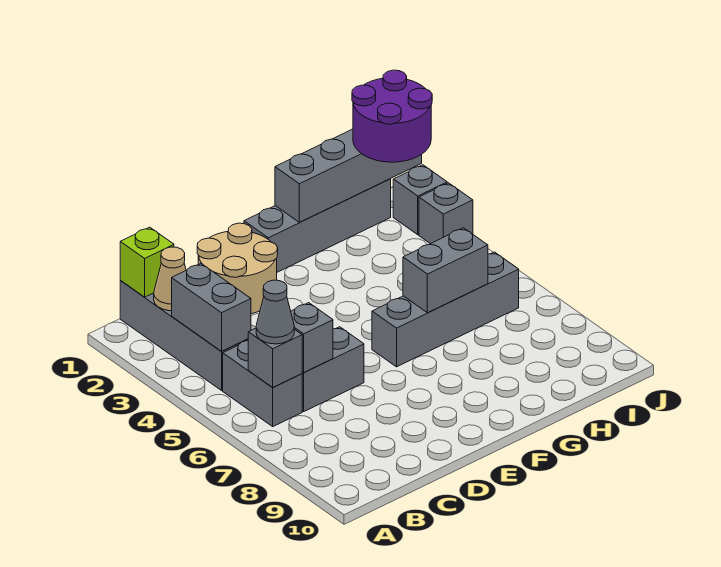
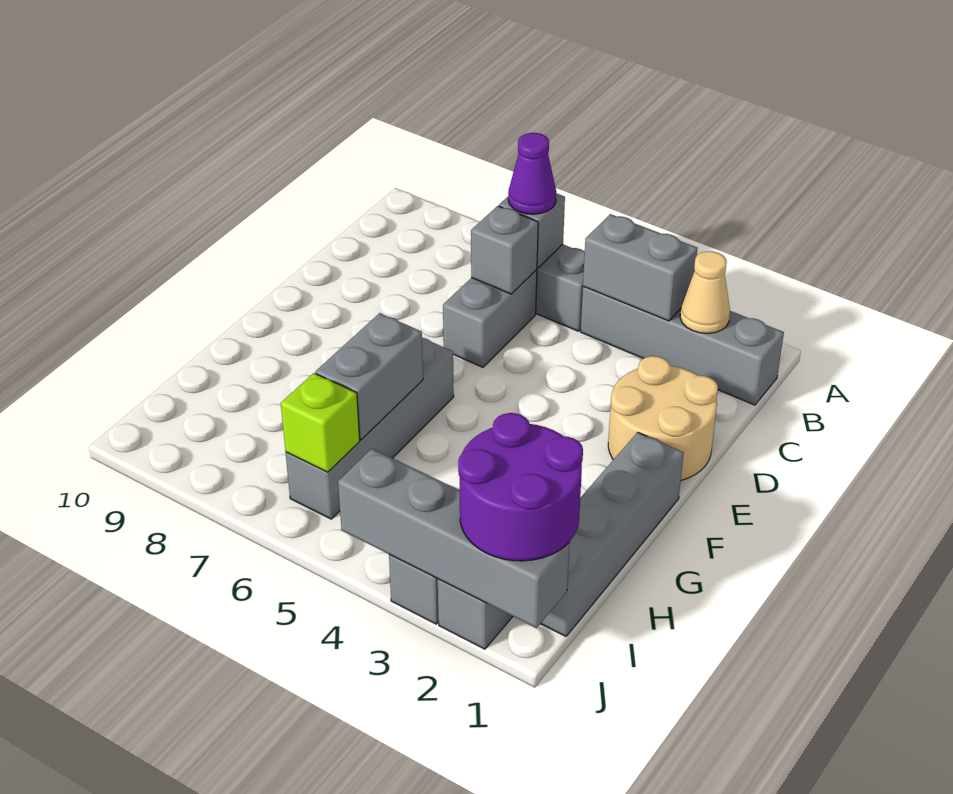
lime brick B1 level 2 -> lime brick I6 level 2
grey cone B6 level 3 -> purple cone B6 level 3
grey brick G1:J1 level 2 -> grey brick J1:J4 level 2

